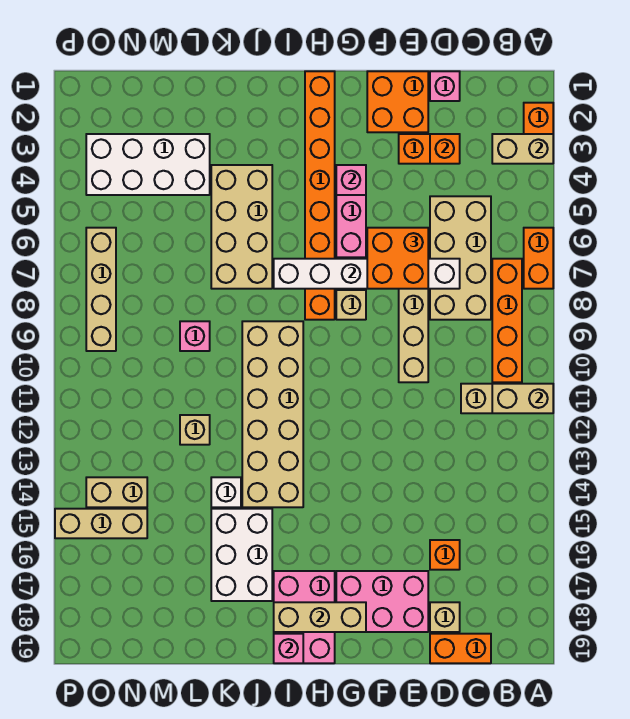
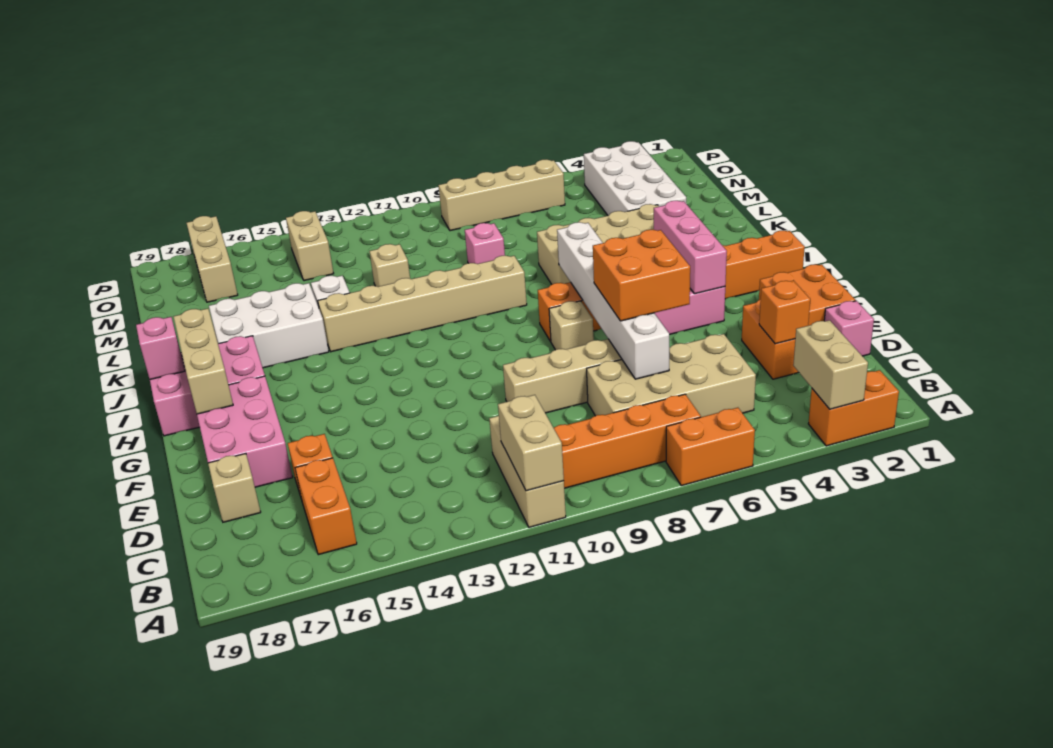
orange brick C19:D19 level 1 -> orange brick B16:C16 level 1
pink brick G4 level 2 -> pink brick G4:I4 level 2
tan brick I9:J14 level 1 -> tan brick J9:J14 level 1
tan brick N15:P15 level 1 -> tan brick N17:P17 level 1

